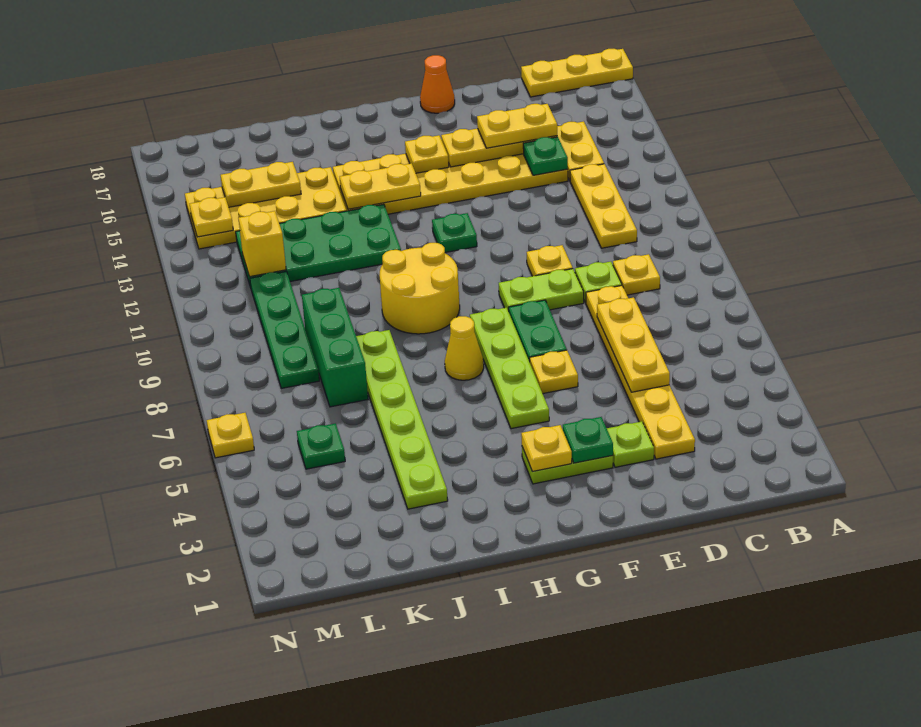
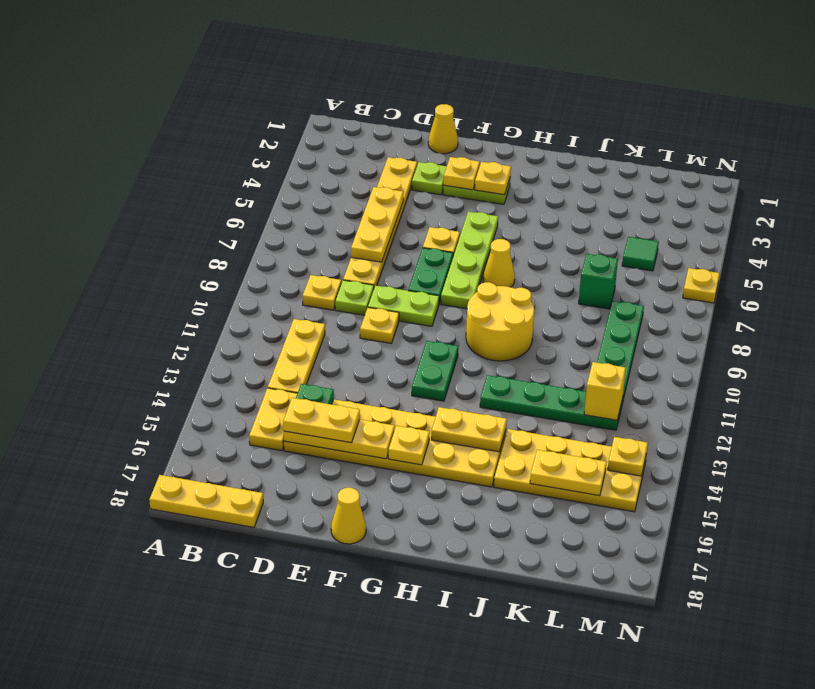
none -> yellow cone E1 level 1
green plate F3 level 2 -> yellow plate F3 level 2
orange cone F18 level 1 -> yellow cone F18 level 1
green plate G12 level 1 -> green plate G11:G12 level 1
green plate I12:L13 level 1 -> green plate I12:L12 level 1
lime plate J3:J8 level 1 -> none
green brick K7:K9 level 1 -> green brick K7 level 1
green plate L5 level 1 -> green tile L5 level 1

